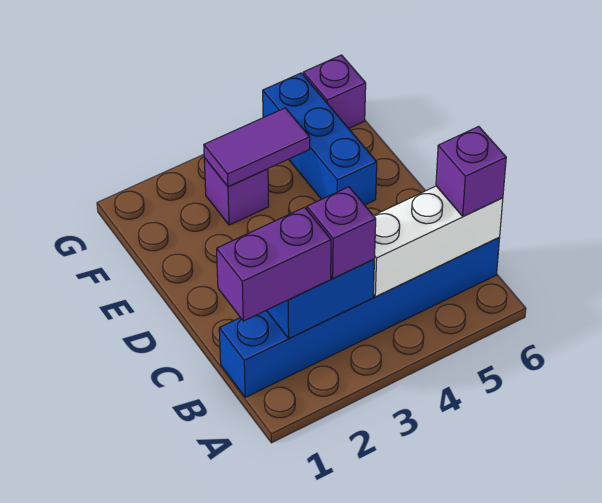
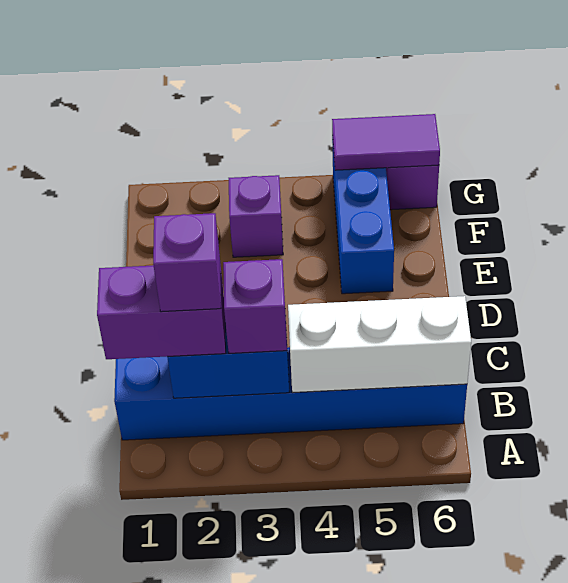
purple brick B6 level 3 -> purple brick B2 level 4
purple tile F3:F4 level 2 -> purple tile G5:G6 level 2

